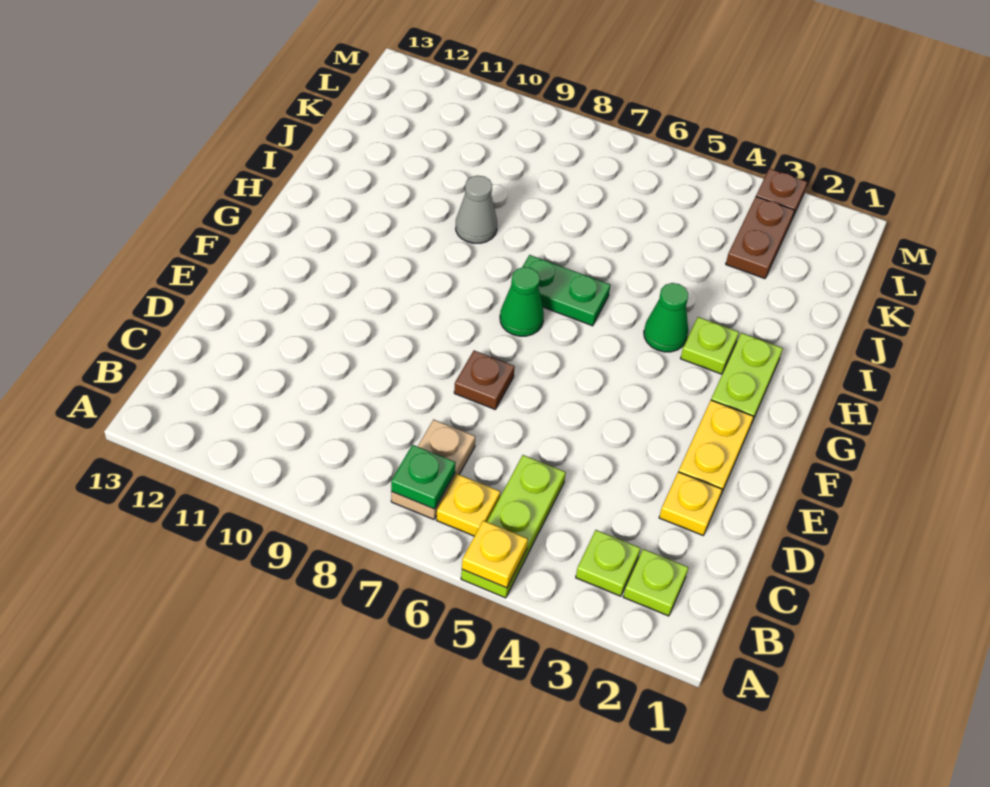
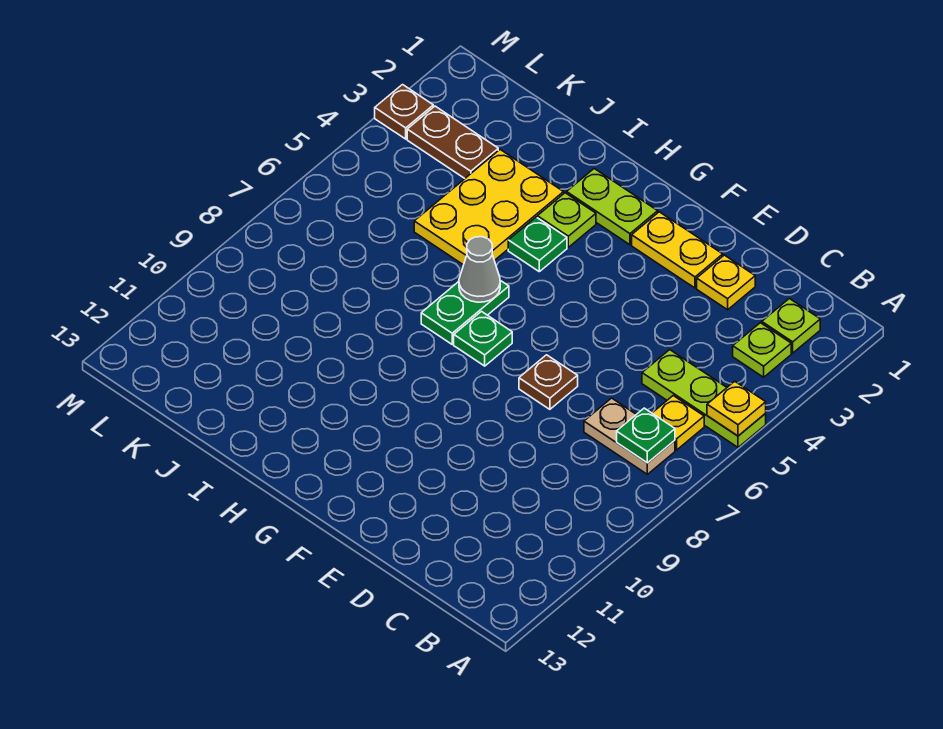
green cone G7 level 1 -> green plate G7 level 1
green cone H4 level 1 -> green plate H4 level 1
none -> yellow plate I3:J5 level 1
grey cone I9 level 1 -> grey cone H6 level 2

